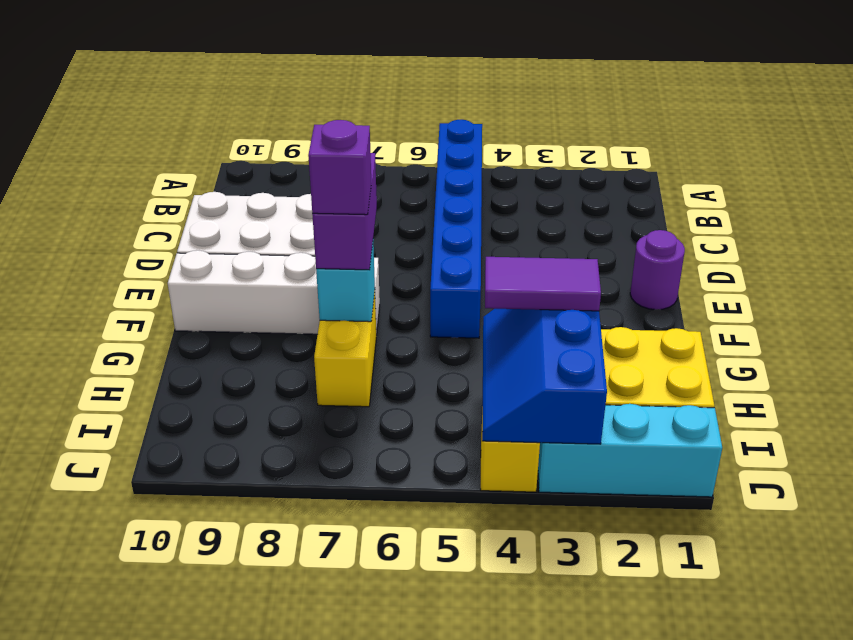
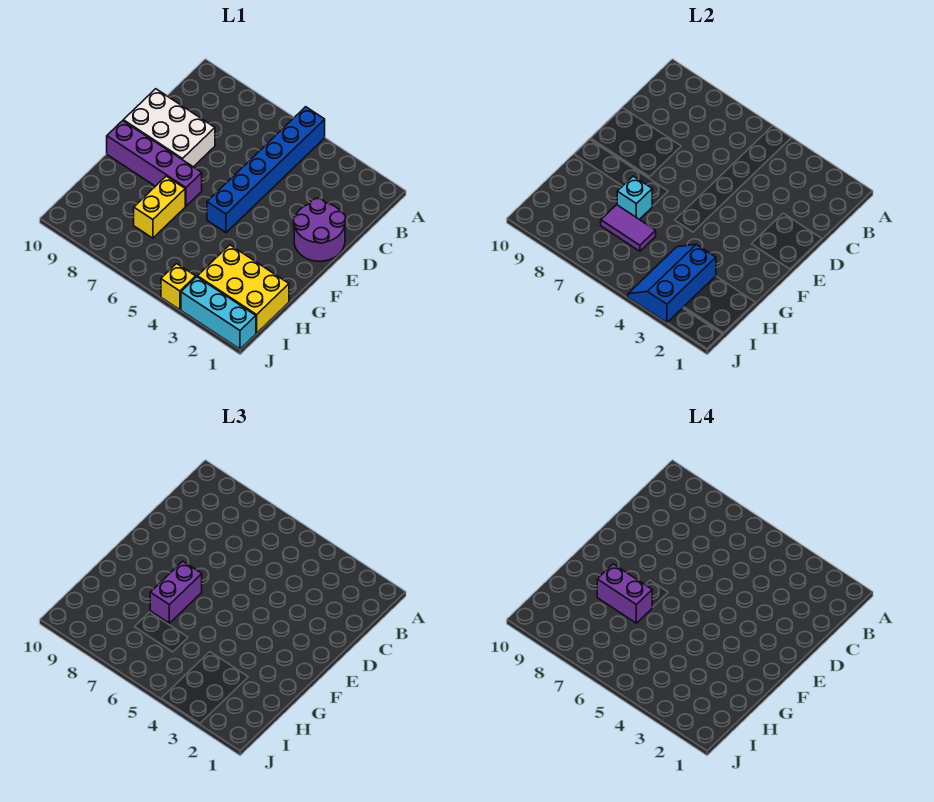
purple round brick E1 level 1 -> purple round brick D1:E2 level 1
white brick F7:F10 level 1 -> purple brick F7:F10 level 1
purple brick G7 level 4 -> purple brick G7:G8 level 4
purple tile H3:H4 level 3 -> purple tile H6:H7 level 2

